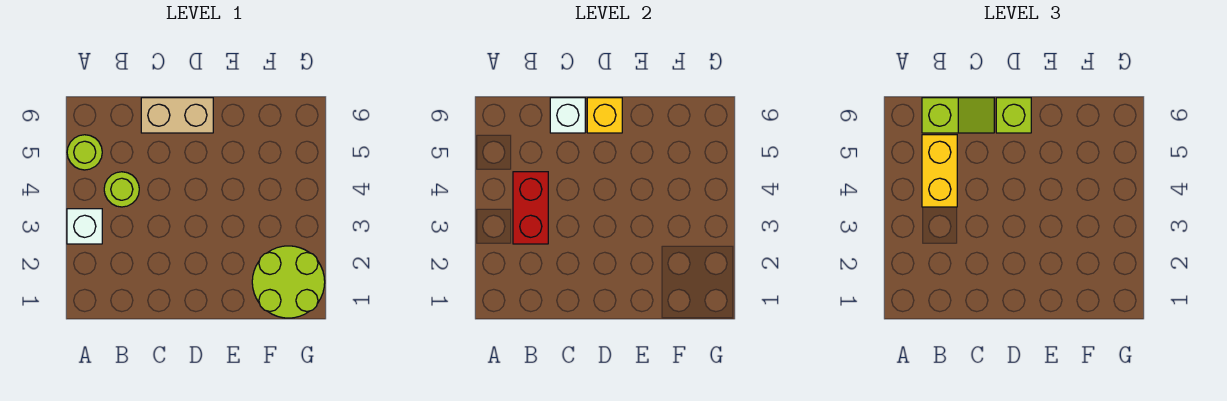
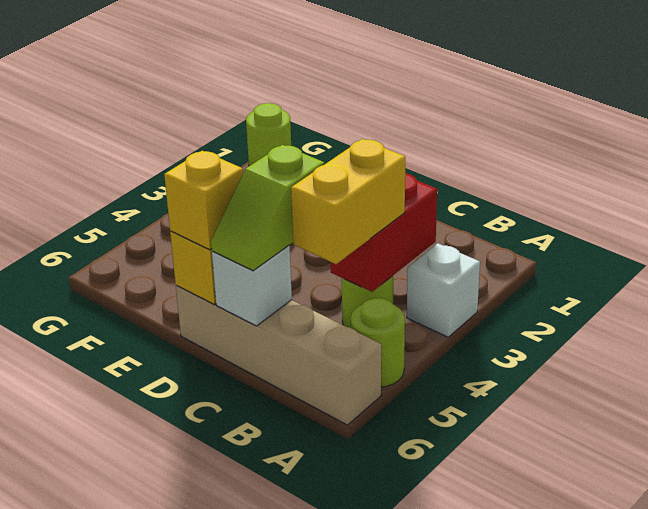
lime slope B6:C6 level 3 top B -> lime slope C5:C6 level 3 top 5
tan brick C6:D6 level 1 -> tan brick A6:D6 level 1
lime brick D6 level 3 -> yellow brick D6 level 3
lime round brick F1:G2 level 1 -> lime round brick G1 level 1

